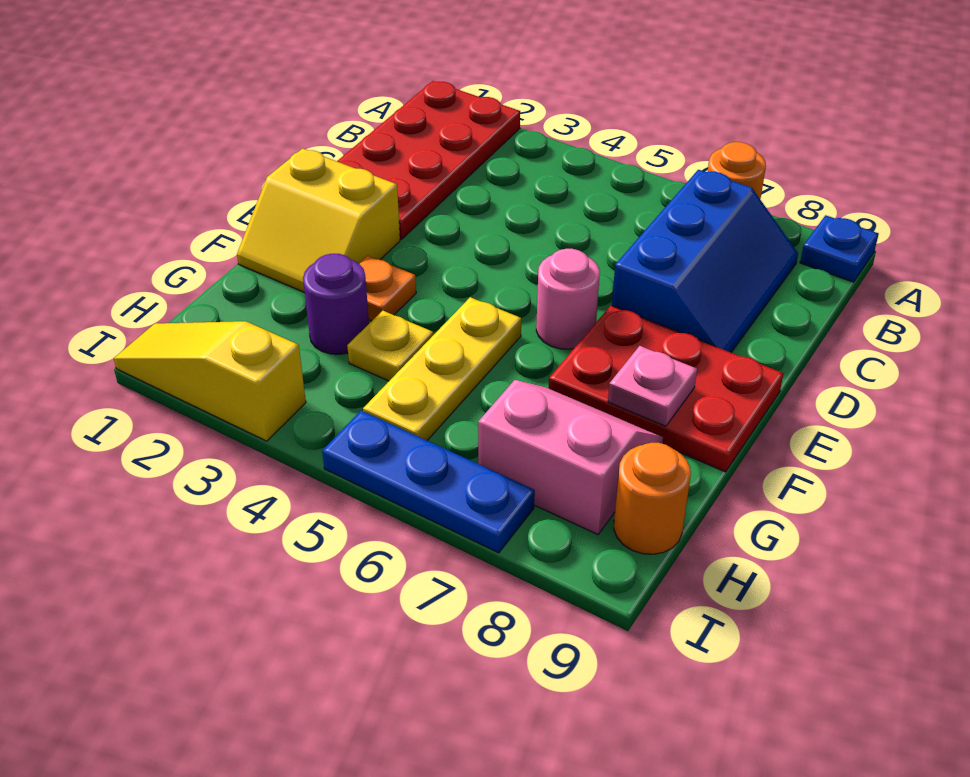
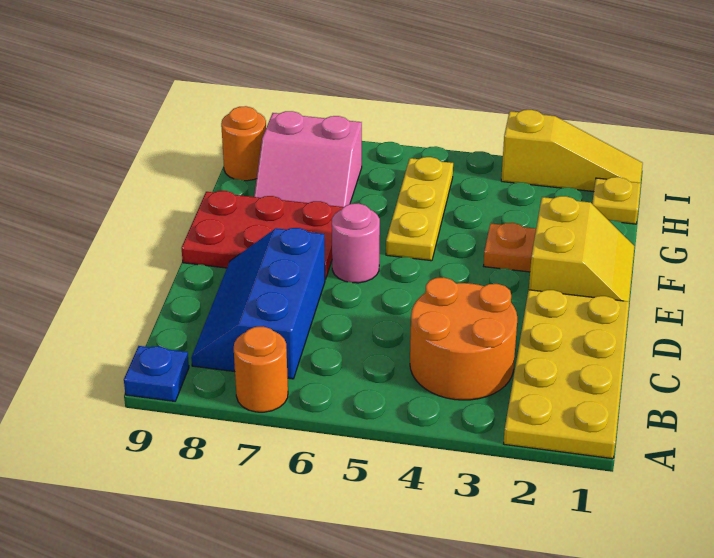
red plate A1:D2 level 1 -> yellow plate A1:D2 level 1
none -> orange round brick B3:C4 level 1
yellow slope E1:F2 level 1 top E -> yellow slope E1:F2 level 1 top 2
pink plate F8 level 2 -> none
purple round brick G3 level 1 -> none
yellow plate G4 level 1 -> yellow plate H1 level 1
blue plate I5:I7 level 1 -> none

